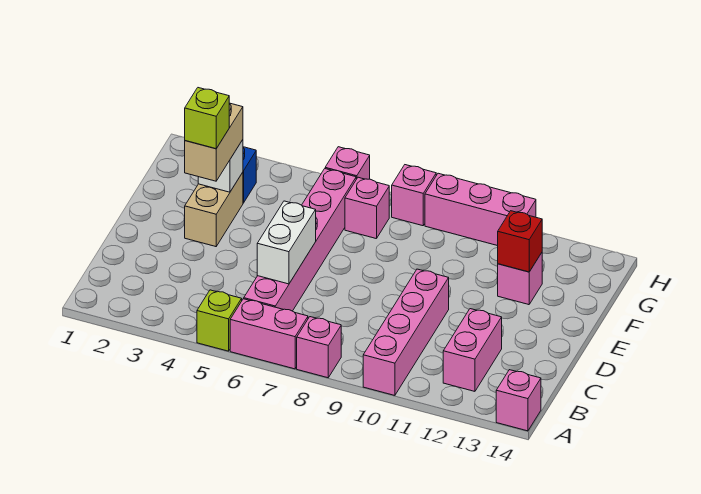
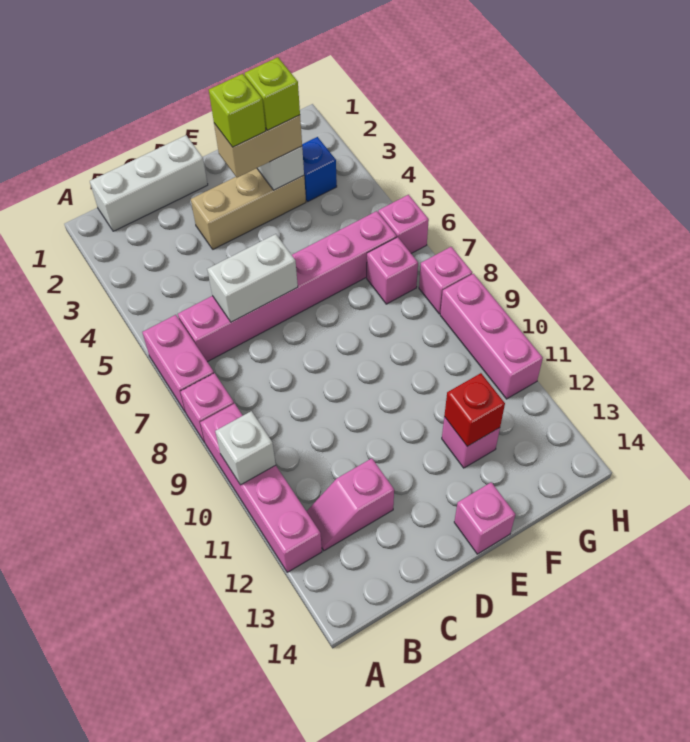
lime brick A5 level 1 -> lime brick F3 level 4
pink brick A10:D10 level 1 -> pink brick A9:A12 level 1
none -> white brick A10 level 2
pink brick A14 level 1 -> pink brick E14 level 1
none -> white brick B1:D1 level 1
pink brick B12:C12 level 1 -> pink slope B12:C12 level 1 top C
tan brick E3:F3 level 1 -> tan brick D3:F3 level 1

